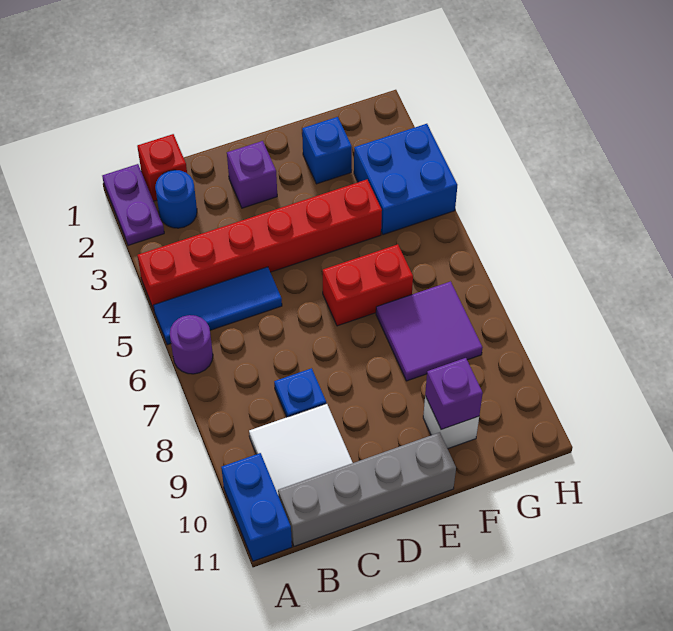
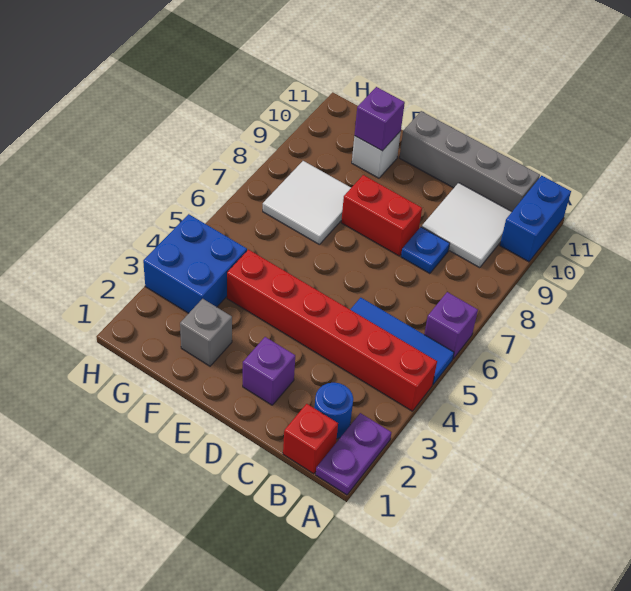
purple round brick A6 level 1 -> purple brick A6 level 1
red brick E6:F6 level 1 -> red brick D8:E8 level 1
blue brick F2 level 1 -> grey brick F2 level 1
purple tile F7:G8 level 1 -> white tile F7:G8 level 1

